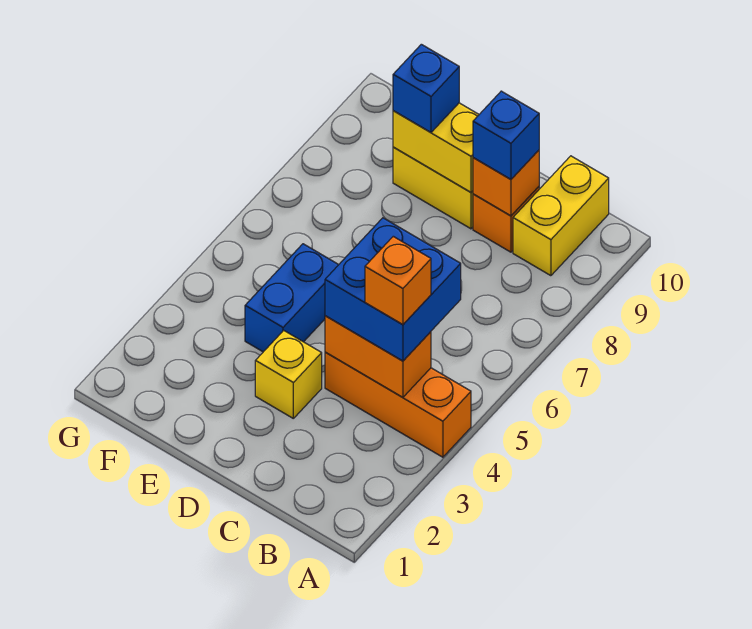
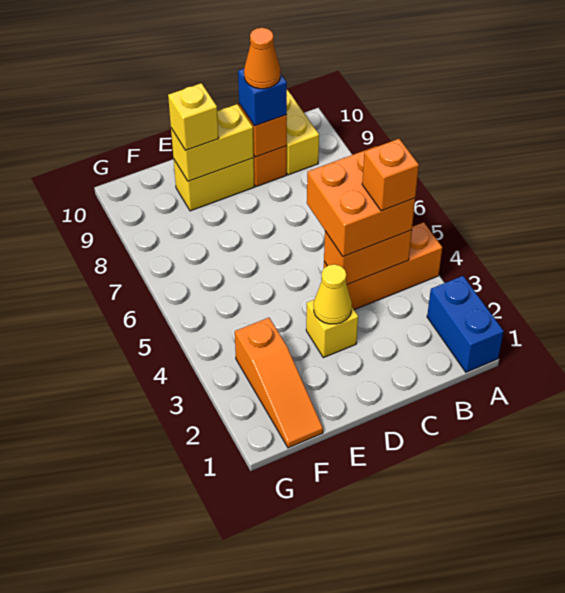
blue brick B4:C5 level 3 -> orange brick B4:C5 level 3
none -> orange cone C9 level 4
none -> yellow cone D3 level 2
blue brick E4:E5 level 1 -> blue brick A1:A2 level 1
blue brick E9 level 3 -> yellow brick E9 level 3
none -> orange slope F1:F3 level 1 top 3

